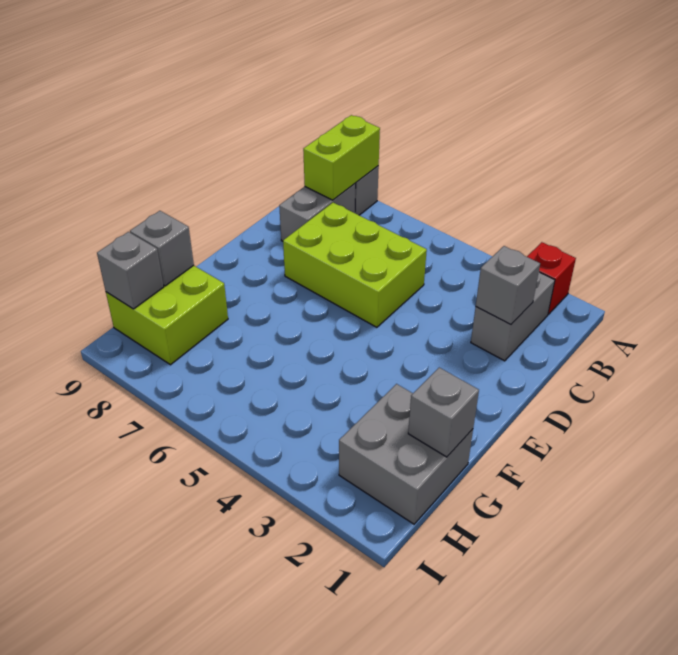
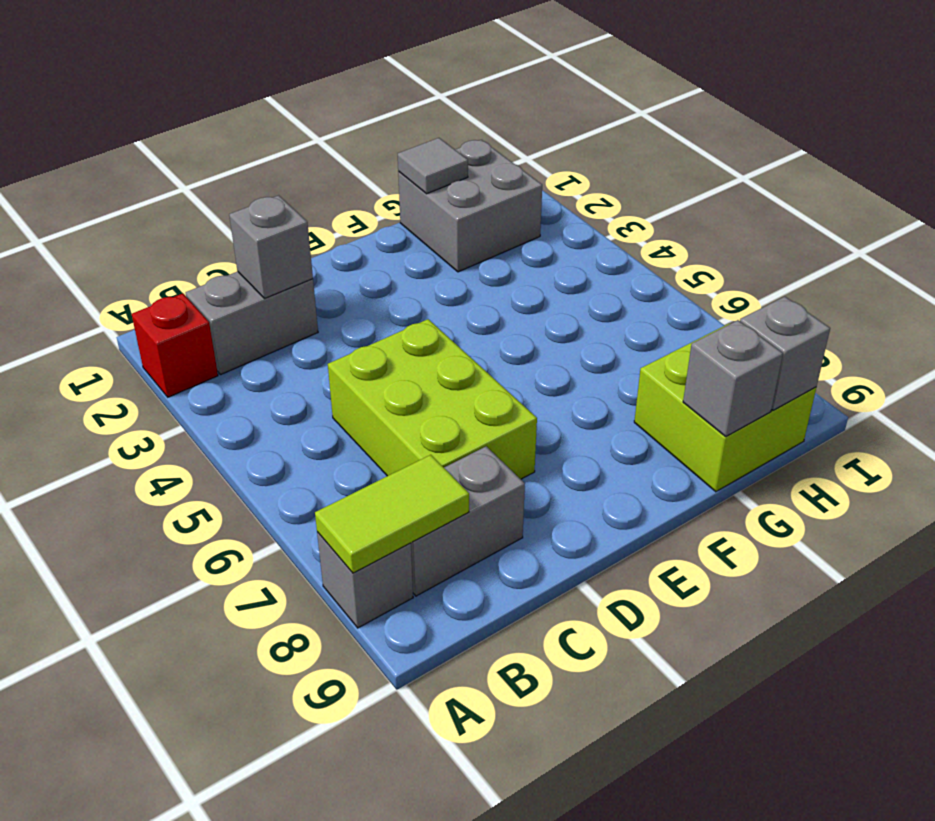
lime brick A8:B8 level 2 -> lime tile A8:B8 level 2
grey brick G1 level 2 -> grey tile G1 level 2

